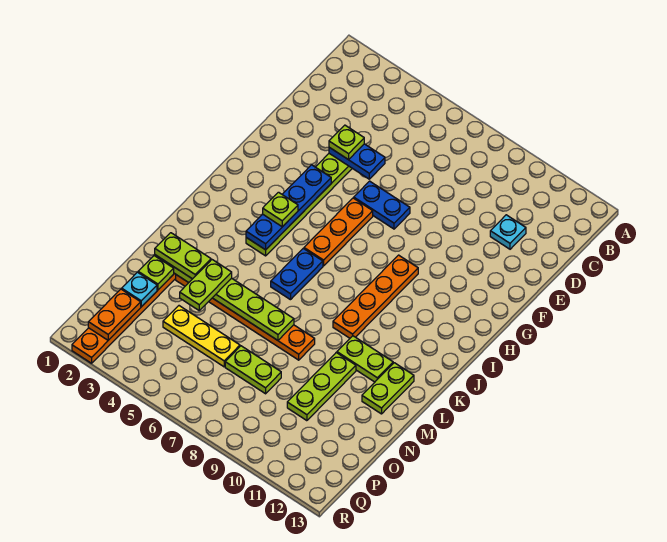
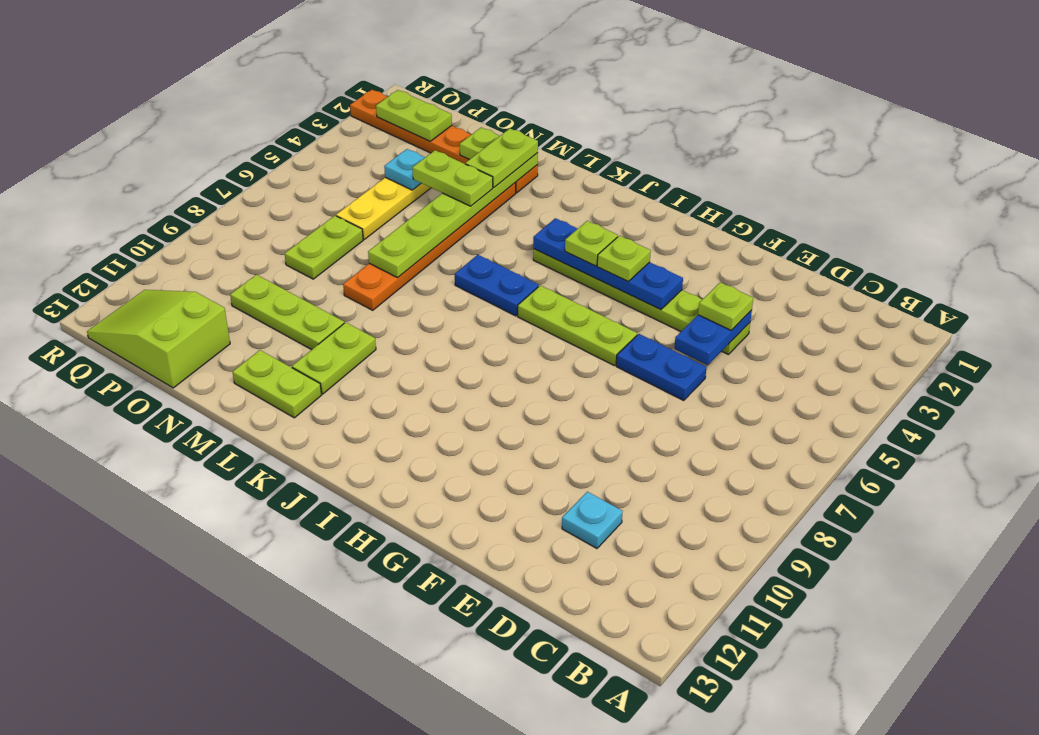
blue plate F6:F7 level 1 -> blue plate E6:F6 level 1
orange plate G6:I6 level 1 -> lime plate G6:I6 level 1
none -> lime plate H4 level 3
orange plate H9:K9 level 1 -> none
cyan plate O2 level 2 -> cyan plate O4 level 2
none -> lime slope O12:Q13 level 1 top O
orange plate P2:Q2 level 2 -> lime plate P2:Q2 level 2

